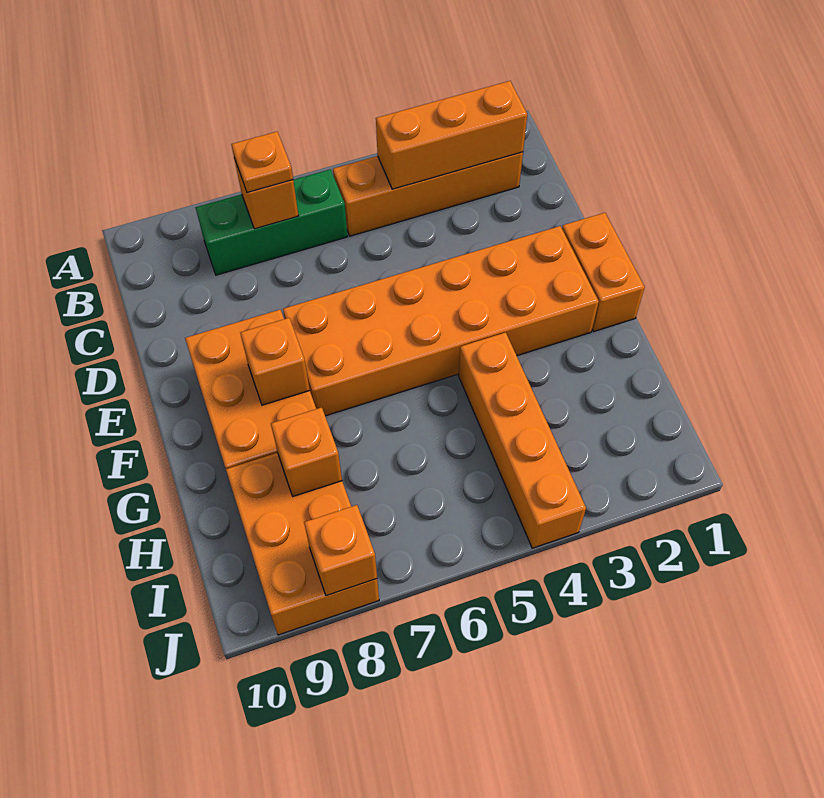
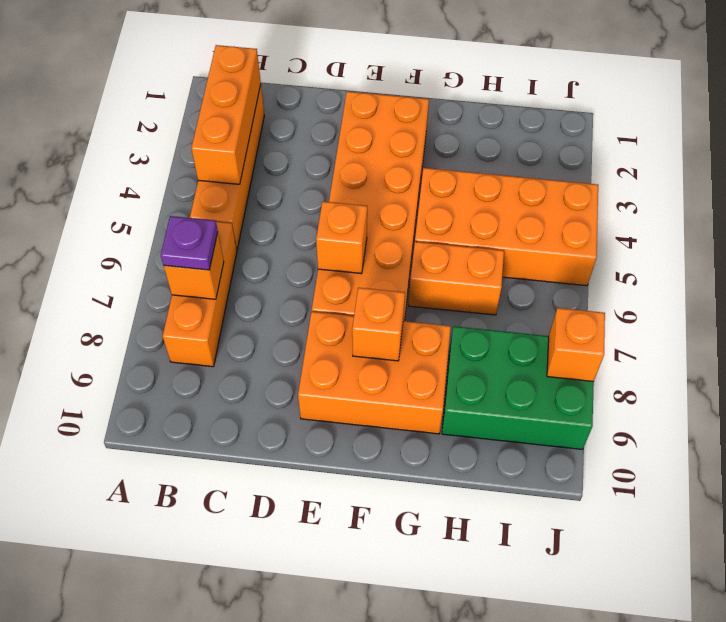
green brick B6:B8 level 1 -> orange brick B6:B8 level 1
orange plate B7 level 3 -> purple plate B7 level 3
orange brick E1:F1 level 1 -> orange brick G6:H6 level 1
orange brick G4:J4 level 1 -> orange brick G4:J5 level 1
orange brick H8:J9 level 1 -> green brick H8:J9 level 1
orange brick H8 level 2 -> orange brick E6 level 2

